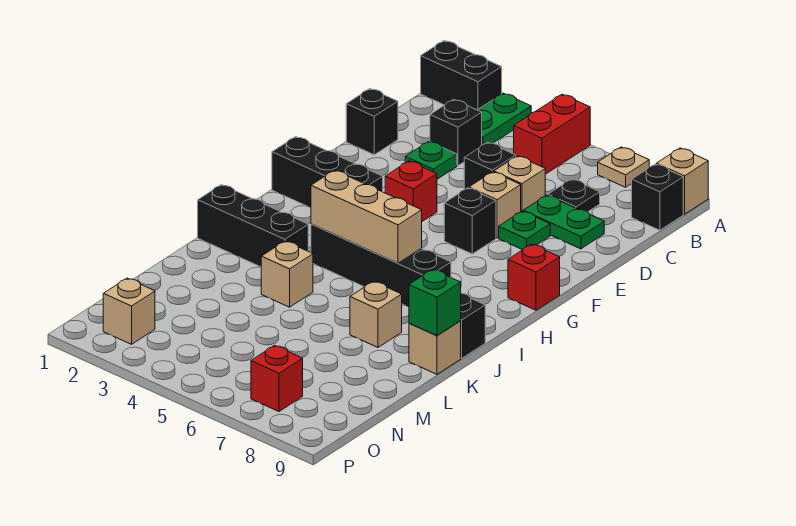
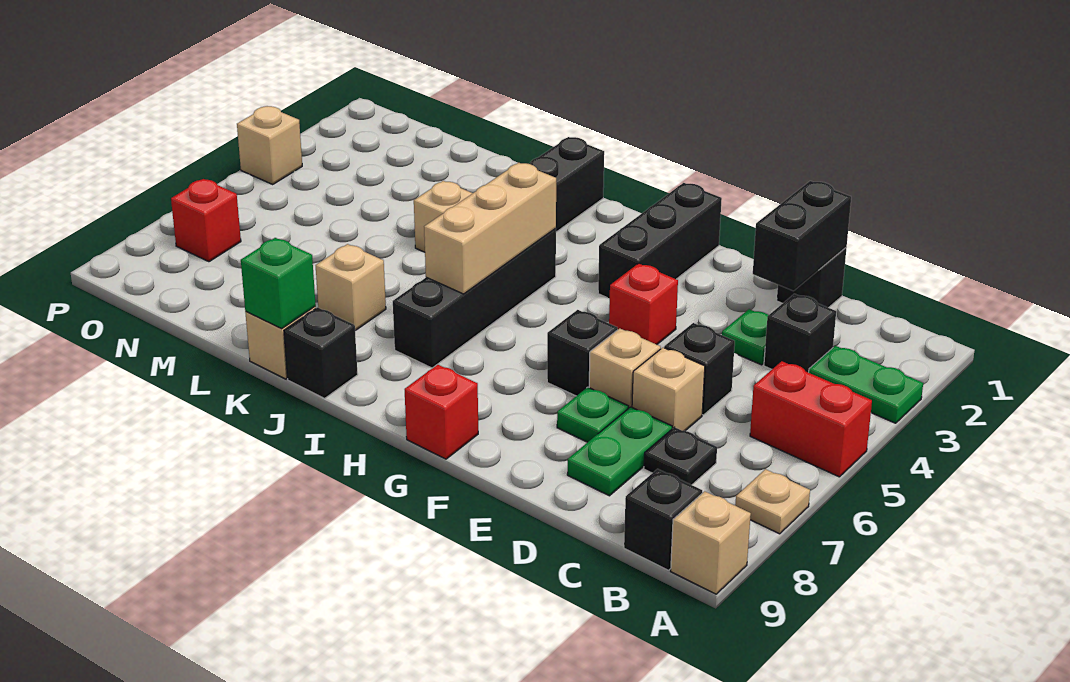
black brick A1:A2 level 1 -> black brick D1:D2 level 2
tan brick O2 level 1 -> tan brick P4 level 1

